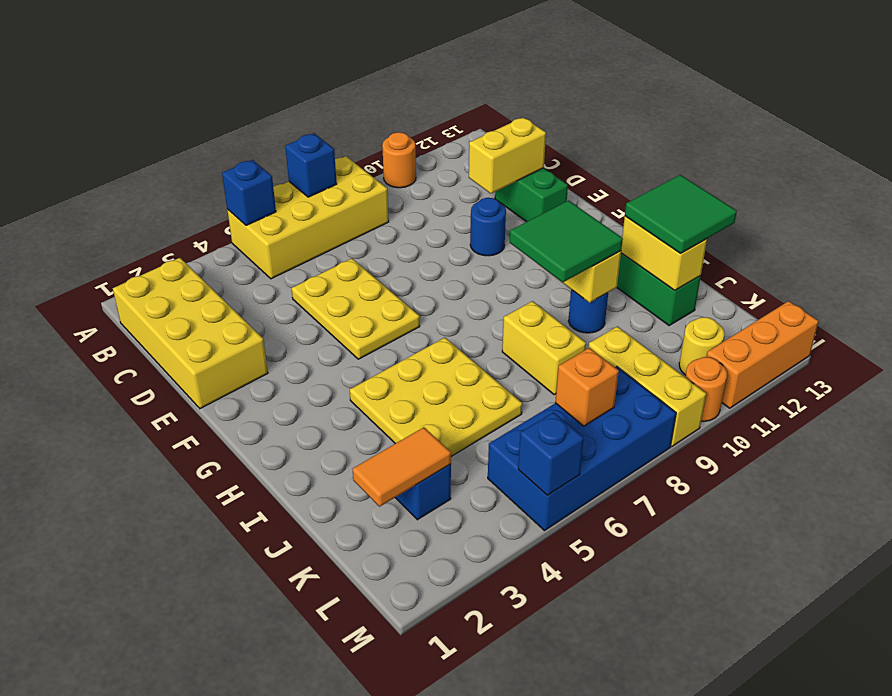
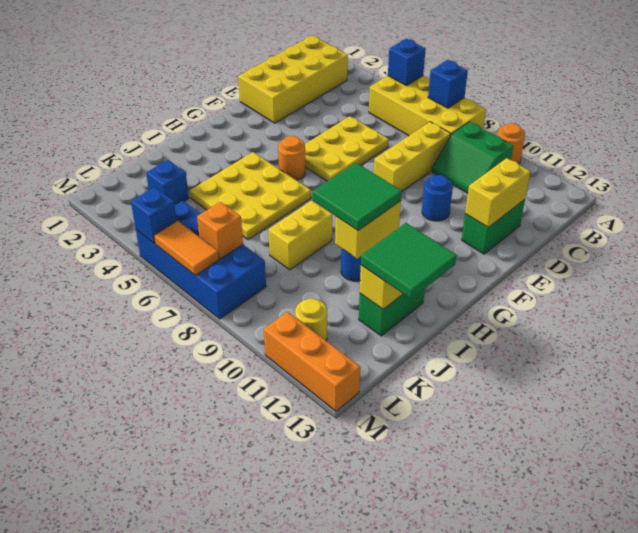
none -> green slope B9:C10 level 1 top B
yellow brick D11:D12 level 2 -> yellow brick D12:E12 level 2
orange tile K2:K3 level 2 -> orange tile M6:M7 level 2
yellow brick K9:M9 level 1 -> yellow brick C8:E8 level 1
orange round brick M10 level 1 -> orange round brick G5 level 1

